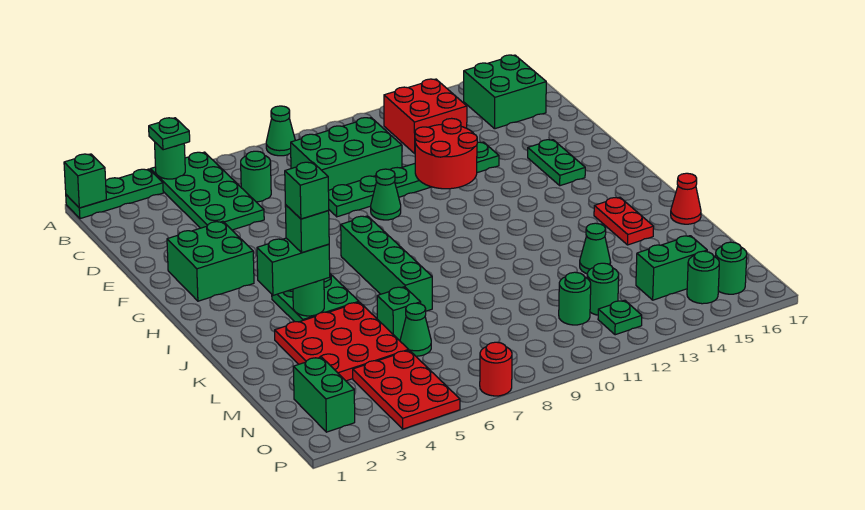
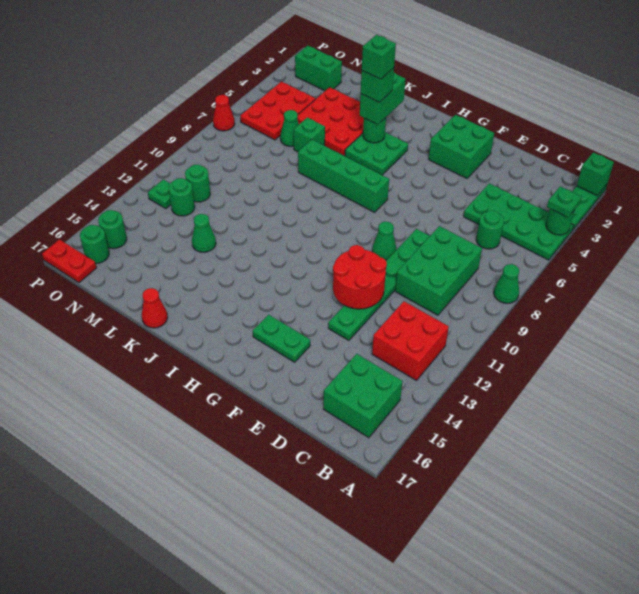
red plate J15:K15 level 1 -> red plate O17:P17 level 1
red plate N4:P5 level 1 -> red plate N4:O6 level 1
green brick N14:N15 level 1 -> none
red round brick P7 level 1 -> red cone P7 level 1

